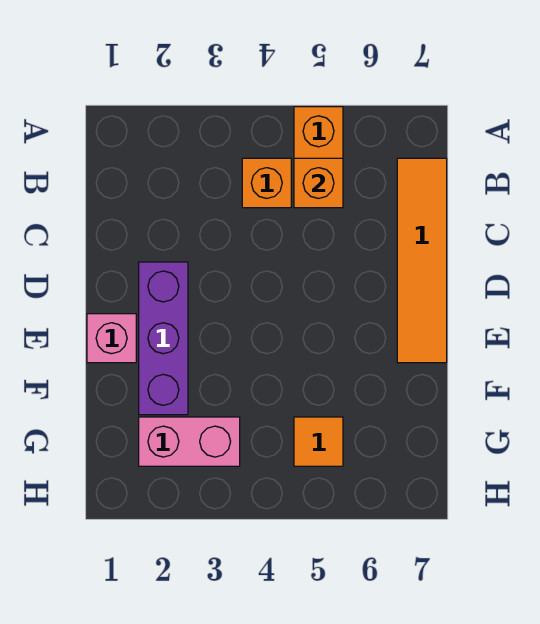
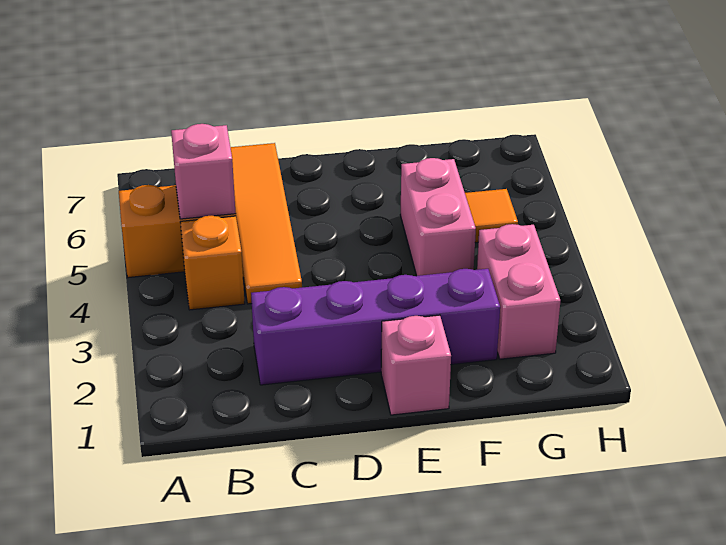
orange brick B5 level 2 -> pink brick B5 level 2
orange tile B7:E7 level 1 -> orange tile C4:C7 level 1
purple brick D2:F2 level 1 -> purple brick C2:F2 level 1
none -> pink brick F4:F5 level 1

